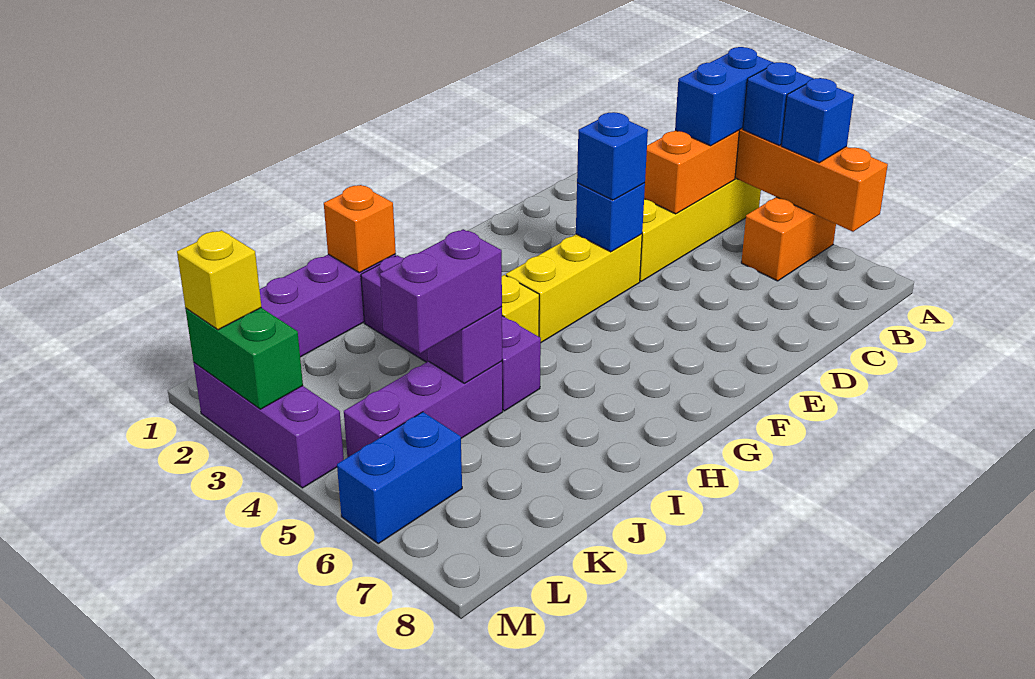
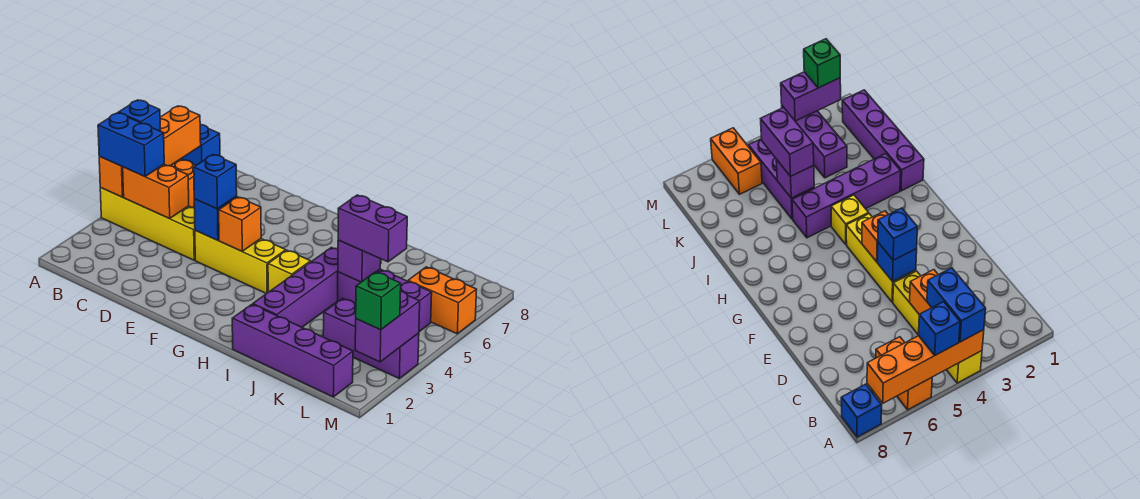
blue brick A6 level 3 -> blue brick A8 level 1
orange brick I1 level 2 -> orange brick F4 level 2
blue brick L6:M6 level 1 -> orange brick L6:M6 level 1
purple brick M2:M4 level 1 -> purple brick K3:M3 level 1
green brick M2:M3 level 2 -> purple brick M2:M3 level 2
yellow brick M2 level 3 -> green brick M2 level 3

